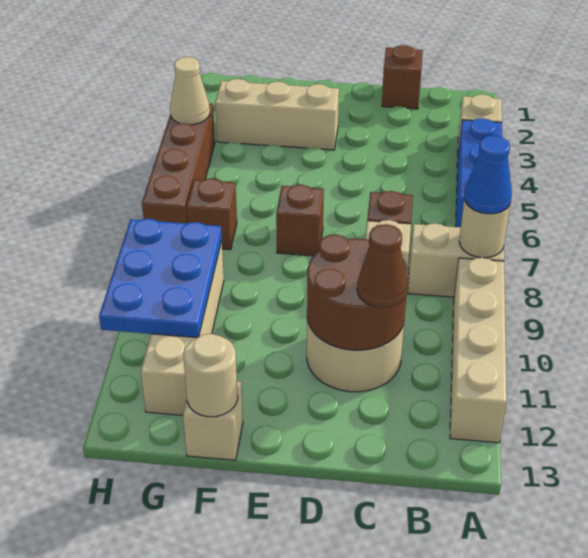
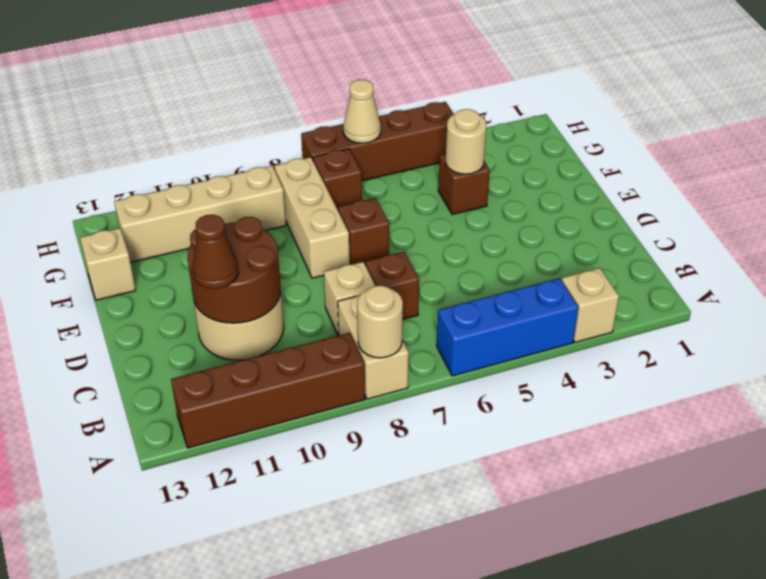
blue cone A8 level 3 -> none
tan brick A9:A12 level 1 -> brown brick A9:A12 level 1
brown brick C1 level 1 -> brown brick F4 level 1
tan brick E3:G3 level 1 -> tan brick E8:G8 level 1
tan round brick F13 level 2 -> tan round brick F4 level 2
blue plate G9:H11 level 2 -> none
tan cone H4 level 2 -> tan cone H6 level 2

